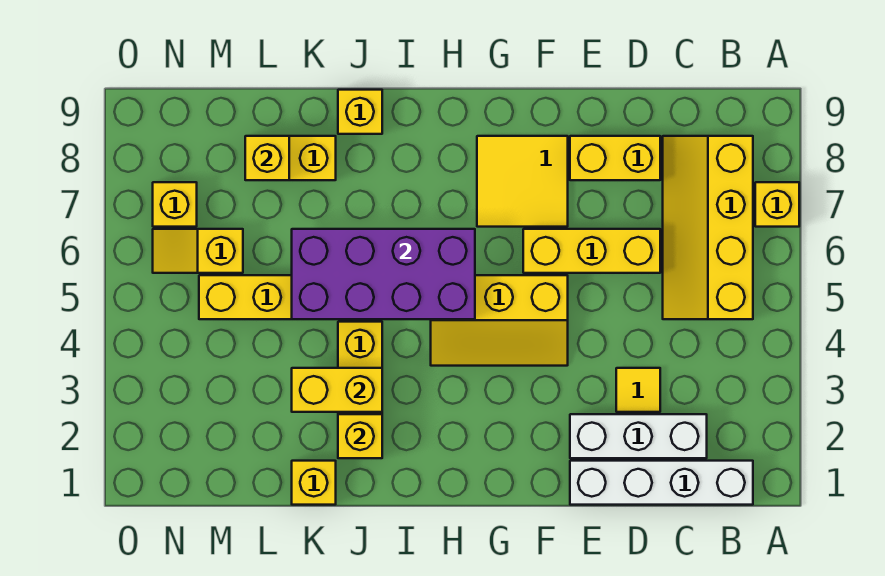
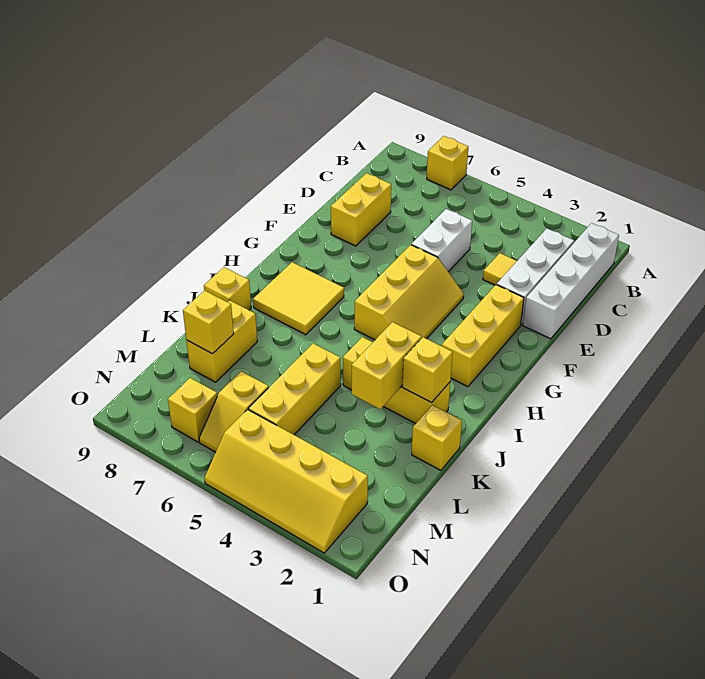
yellow slope B5:C8 level 1 top B -> yellow slope N2:O5 level 1 top N
none -> white brick D5:E5 level 1
yellow brick D6:F6 level 1 -> yellow brick F2:H2 level 1
yellow tile F7:G8 level 1 -> yellow tile H7:I8 level 1
purple brick H5:K6 level 2 -> none

